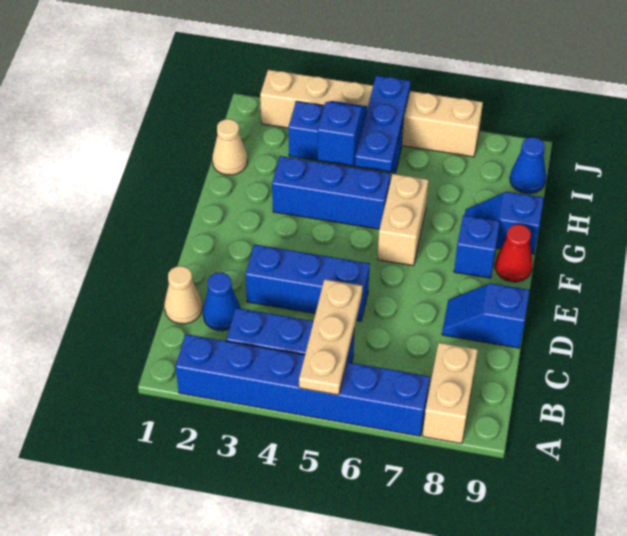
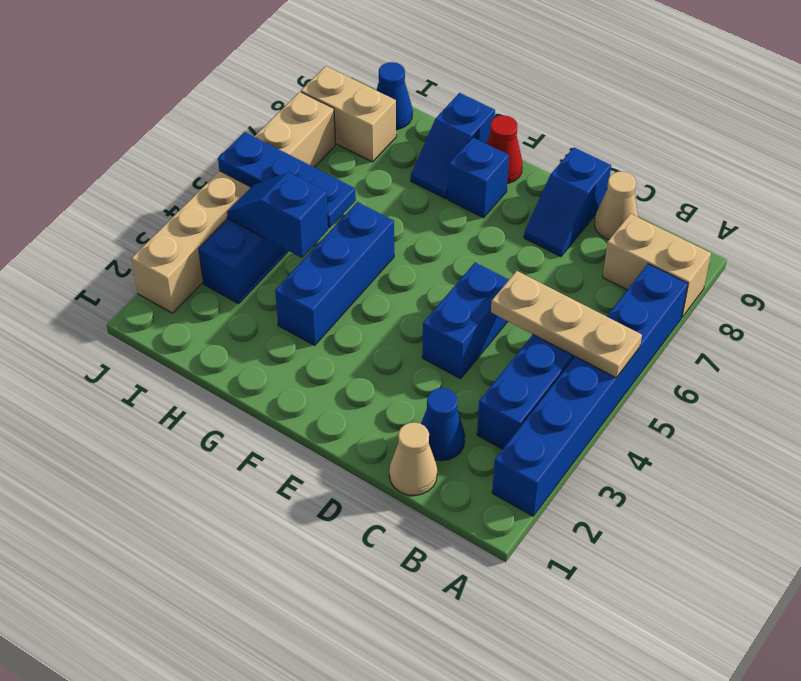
blue brick D3:D5 level 1 -> blue brick D4:D5 level 1
tan brick F6:G6 level 1 -> tan brick I8:J8 level 1
tan cone H1 level 1 -> tan cone C9 level 1

